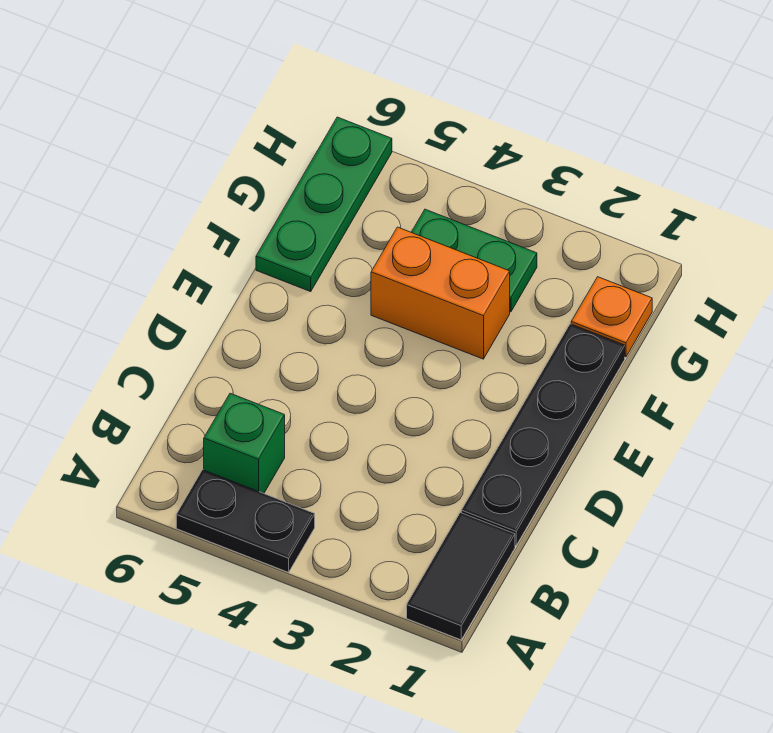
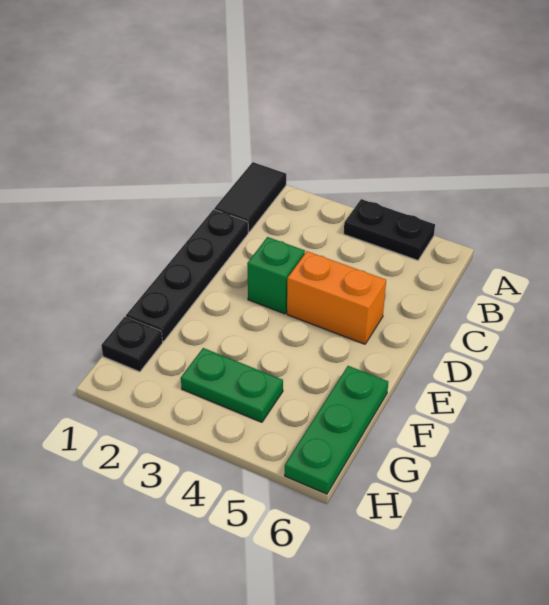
green brick B5 level 1 -> green brick D3 level 1
orange brick F3:F4 level 1 -> orange brick D4:D5 level 1
orange plate G1 level 1 -> black plate G1 level 1

